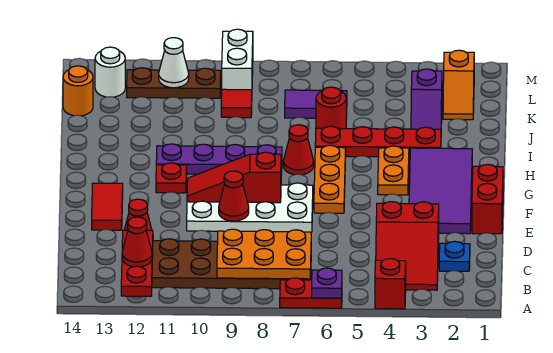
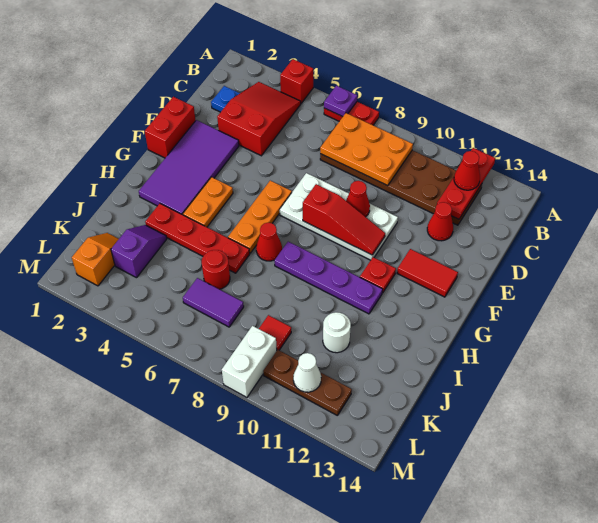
red tile E13:F13 level 1 -> red tile F12:F13 level 1
orange round brick K14 level 1 -> none
white round brick L13 level 1 -> white round brick J11 level 1

